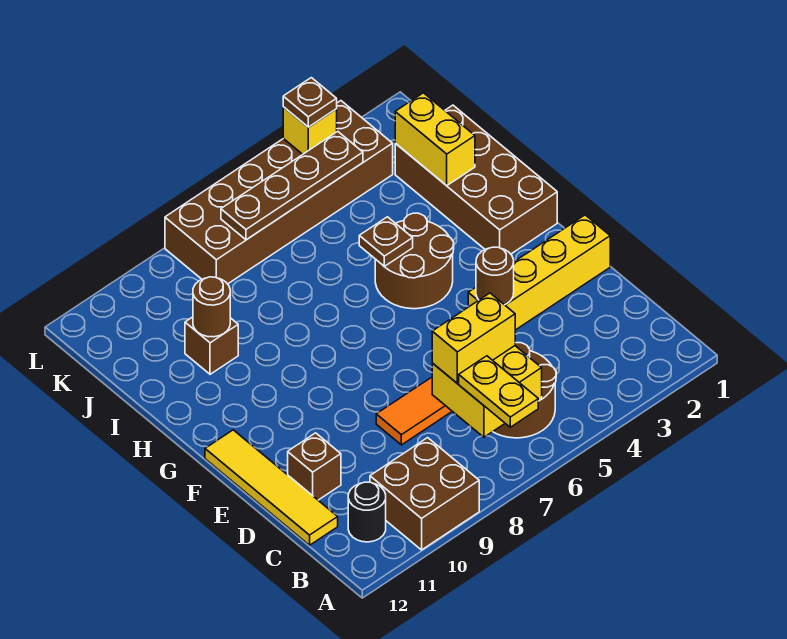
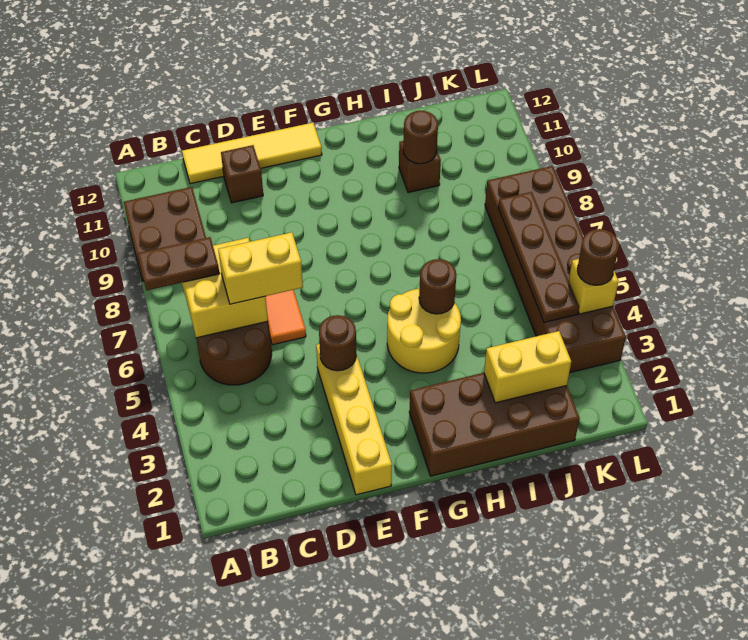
yellow plate A7:B7 level 3 -> brown plate A7:B7 level 3
black round brick B11 level 1 -> none
yellow brick C6:C7 level 3 -> yellow brick C6:D6 level 3
brown round brick G4:H5 level 1 -> yellow round brick G4:H5 level 1
brown plate H5 level 2 -> brown round brick H5 level 2
brown plate L4 level 3 -> brown round brick L4 level 3

